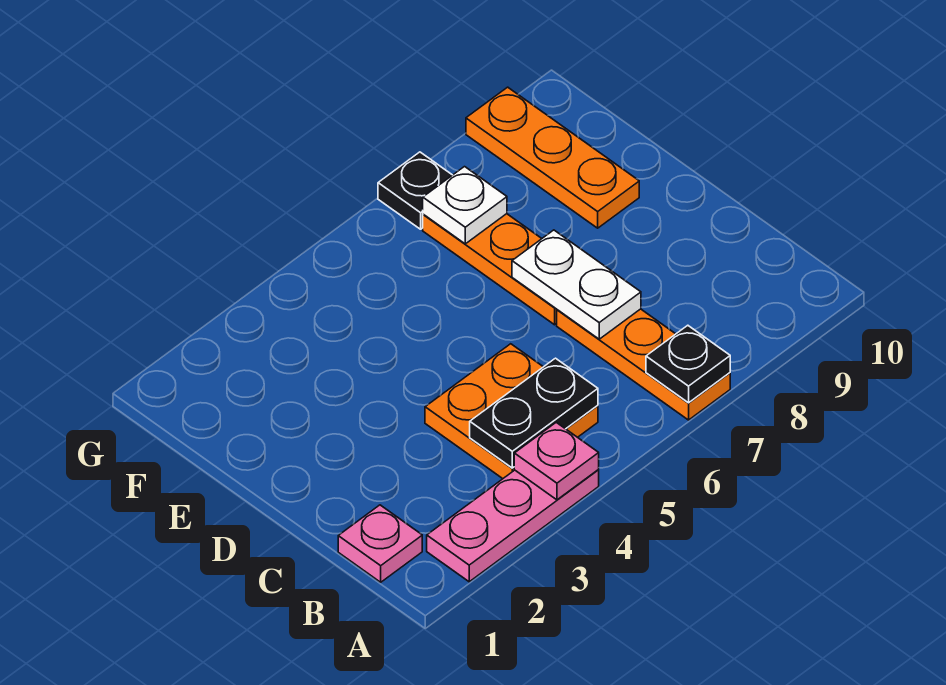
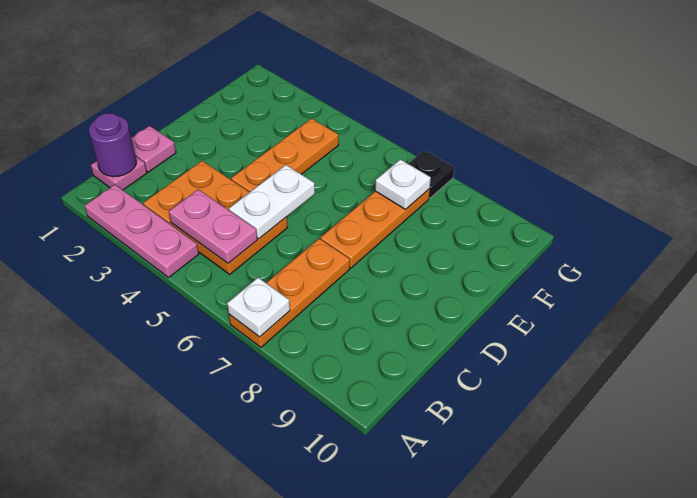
pink plate A4 level 2 -> pink plate C1 level 1
black plate A7 level 2 -> white plate A7 level 2
none -> purple round brick B1 level 2
orange plate B4:C5 level 1 -> orange plate B3:C5 level 1
black plate B4:B5 level 2 -> pink plate B4:B5 level 2
white plate C7:D7 level 2 -> white plate C5:D5 level 2
orange plate E9:G9 level 1 -> orange plate D4:F4 level 1

